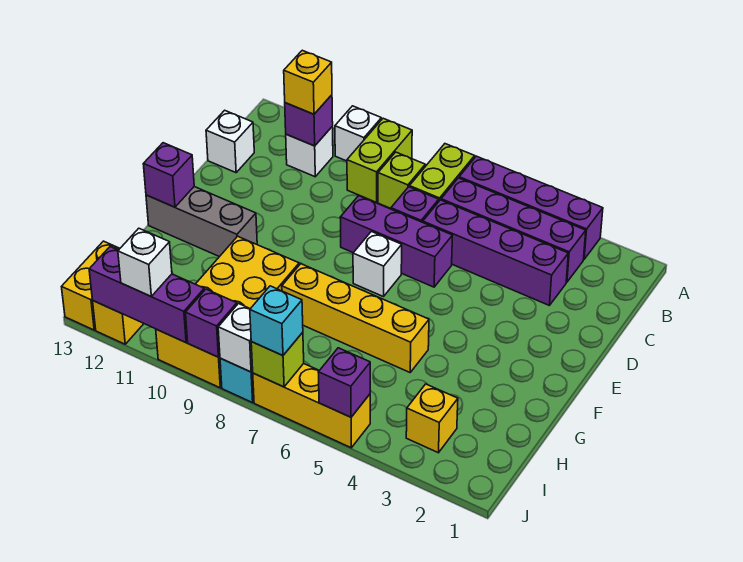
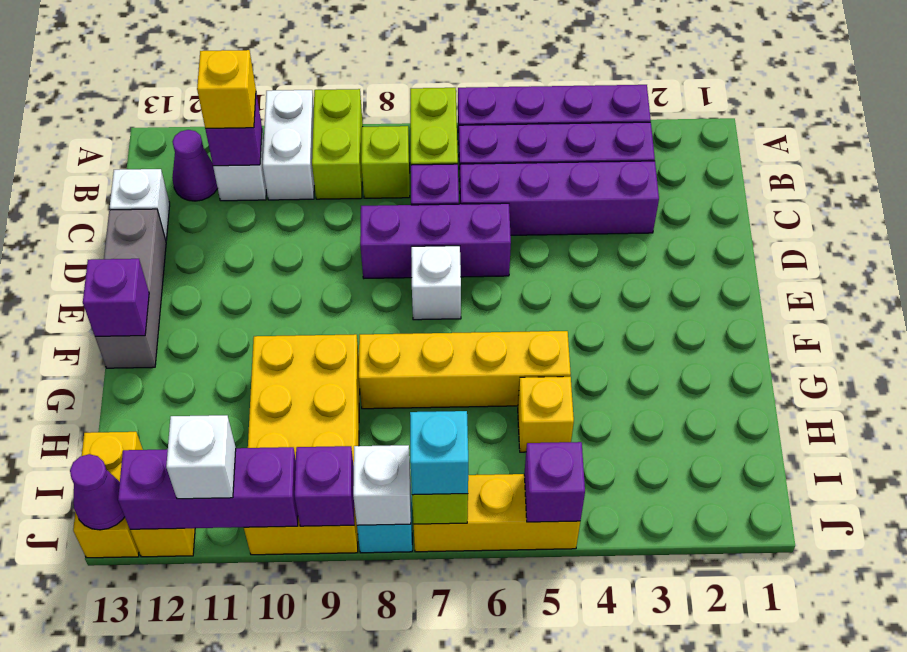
white brick A10 level 1 -> white brick A10:B10 level 1
none -> purple cone B12 level 1
grey brick F11:F13 level 1 -> grey brick D13:F13 level 1
yellow brick I3 level 1 -> yellow brick H5 level 1
none -> purple cone J13 level 2

